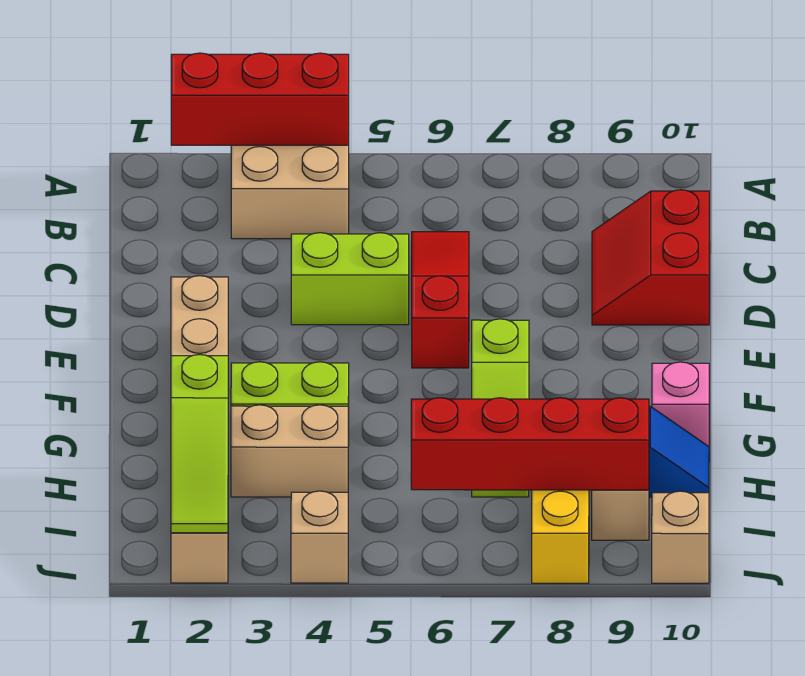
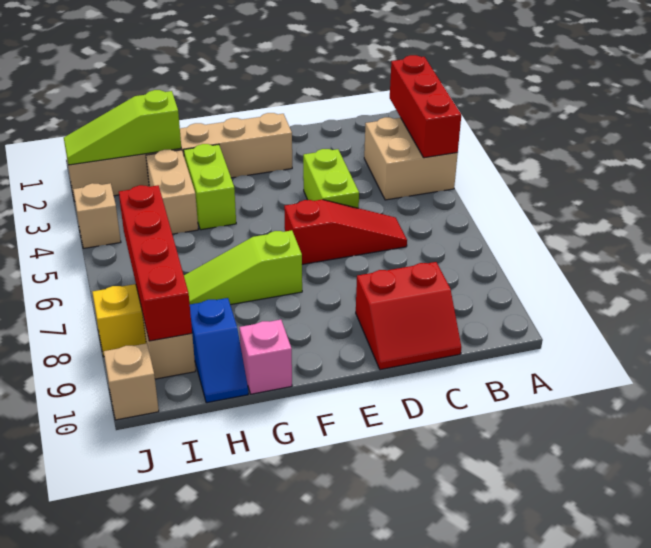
red slope C9:D10 level 1 top 10 -> red slope C9:D10 level 1 top 9

